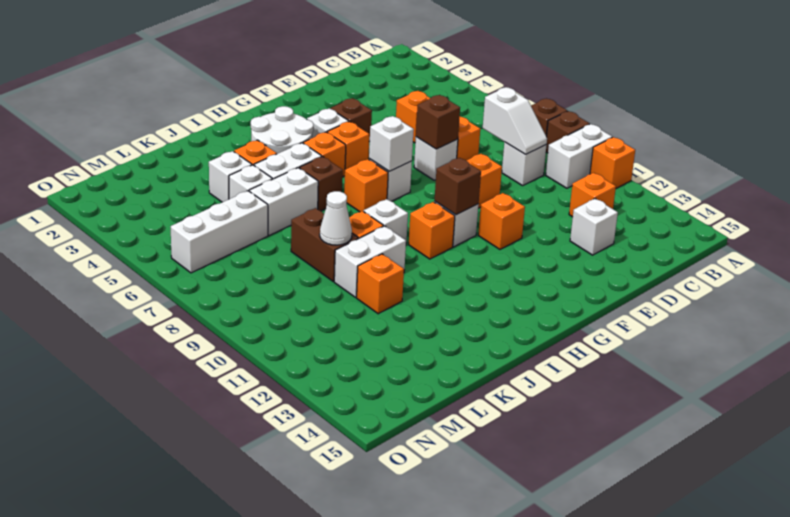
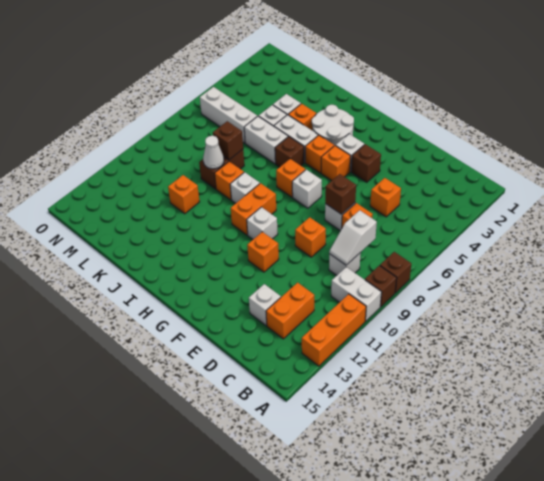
orange brick A11 level 1 -> orange brick A11:A13 level 1
orange brick C12 level 1 -> orange brick C12:C13 level 1
white brick G7 level 2 -> none
brown brick G10 level 2 -> brown brick K8 level 2
orange brick H10 level 1 -> orange brick H9:H10 level 1
white brick J10:K10 level 1 -> none

